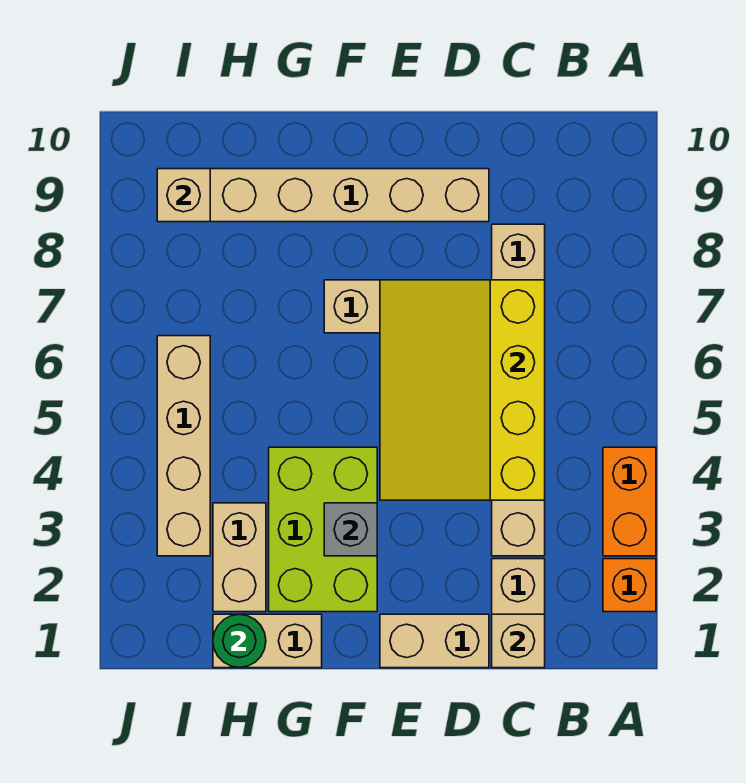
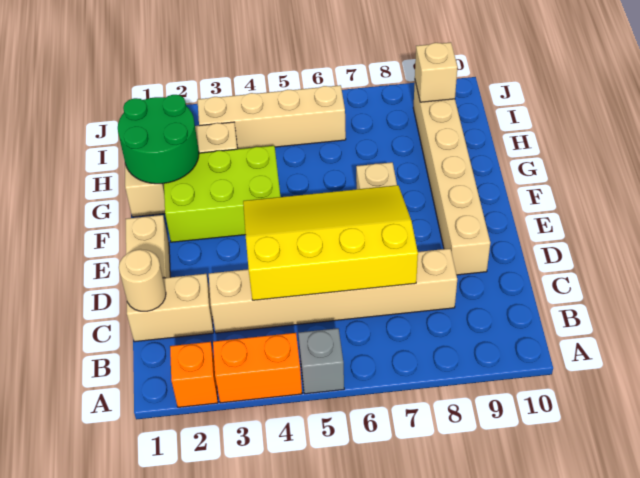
tan brick C1 level 2 -> tan round brick C1 level 2
grey brick F3 level 2 -> grey brick A5 level 1
green round brick H1 level 2 -> green round brick G1:H2 level 2

